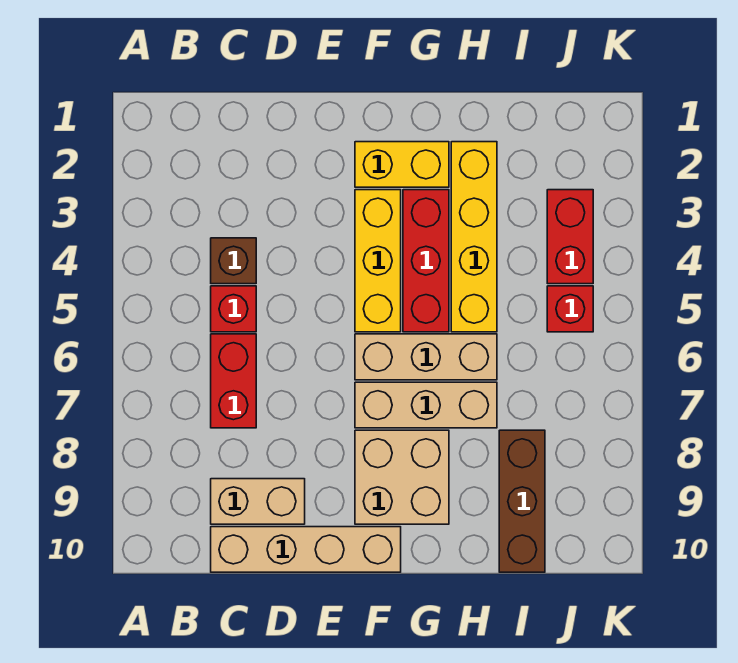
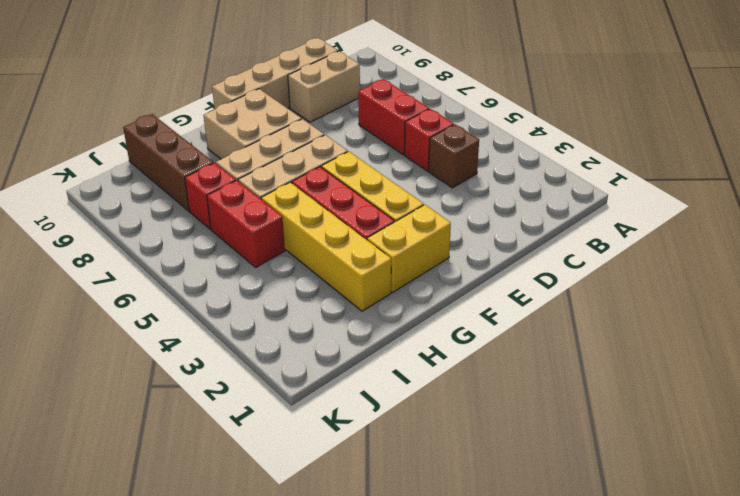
red brick J3:J4 level 1 -> red brick I5:I6 level 1
red brick J5 level 1 -> red brick I7 level 1

